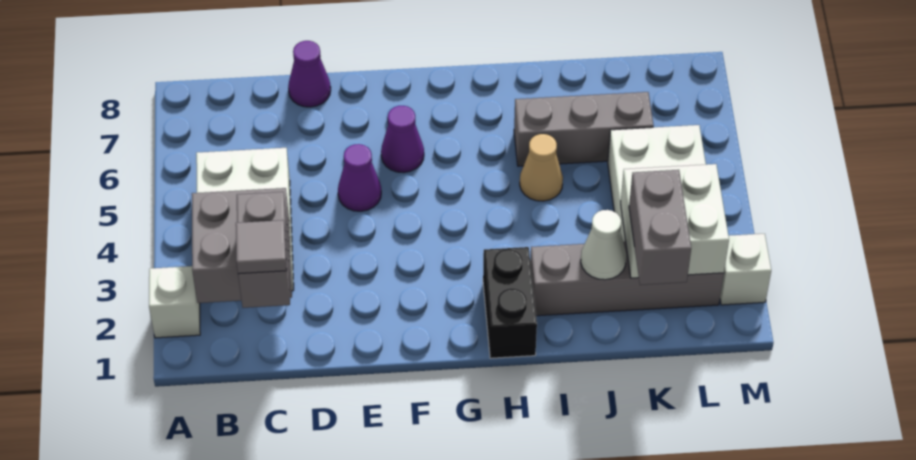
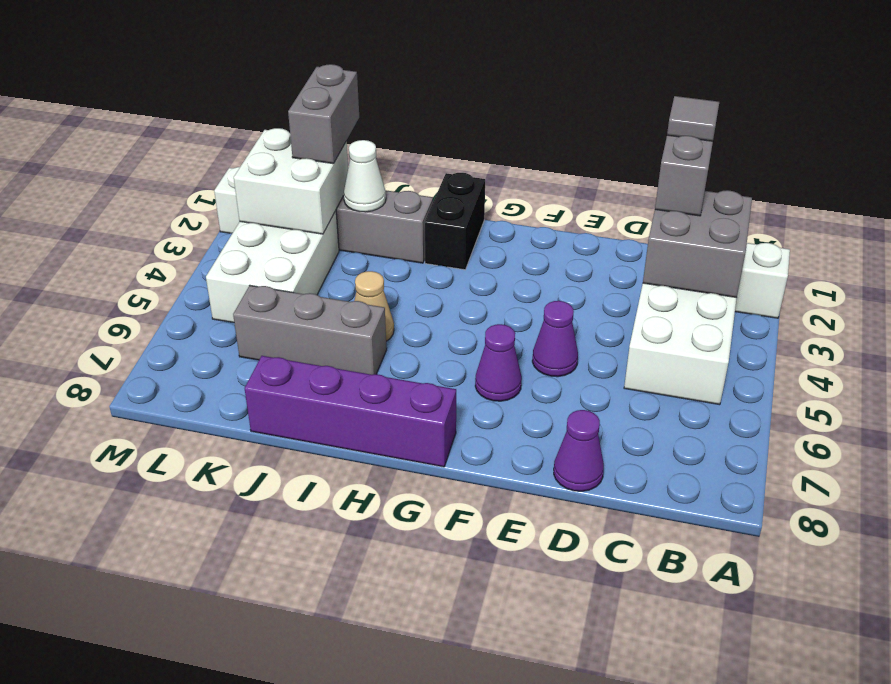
none -> purple brick G8:J8 level 1

